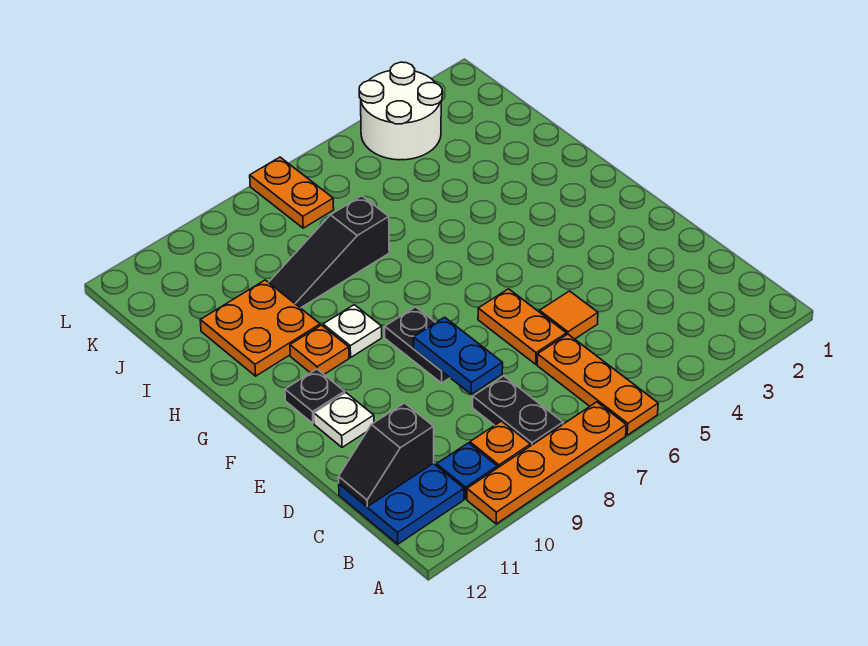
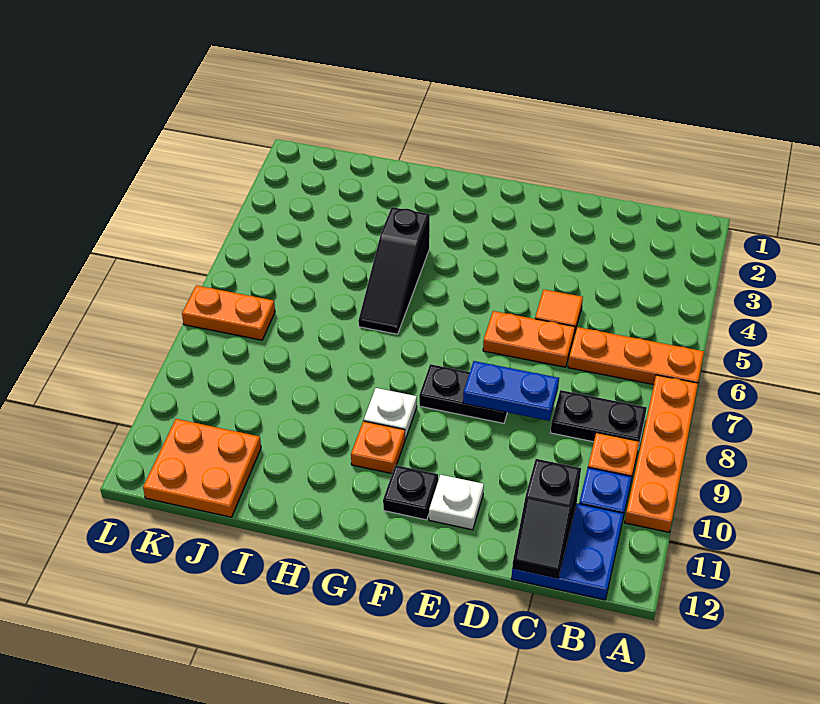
orange plate H10:I11 level 1 -> orange plate J11:K12 level 1
black slope I7:I9 level 1 top 7 -> black slope H4:H6 level 1 top 4
white round brick K3:L4 level 1 -> none

